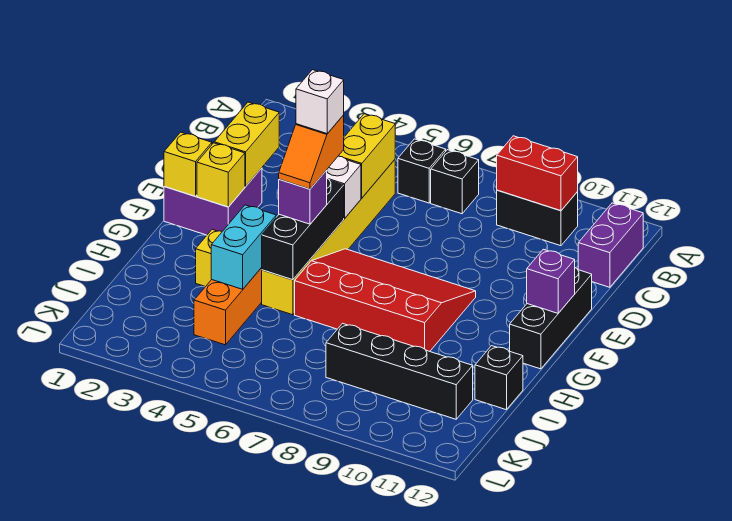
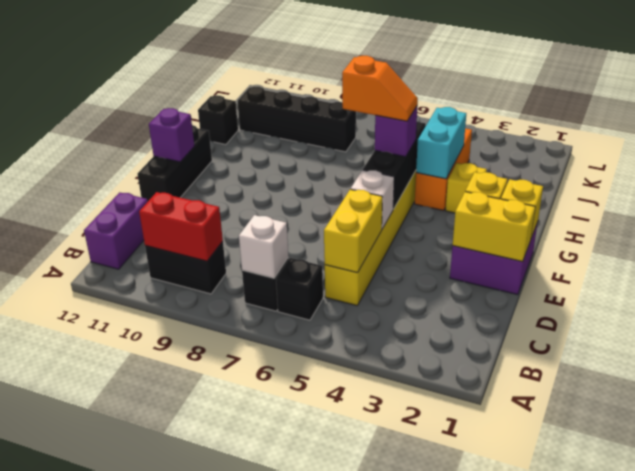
yellow brick D2:E2 level 2 -> yellow brick E1:E2 level 2
orange slope F5:G5 level 4 top F -> orange slope G5:G6 level 4 top 6
white brick F5 level 5 -> white brick B7 level 2
red slope F6:H9 level 1 top H -> none

